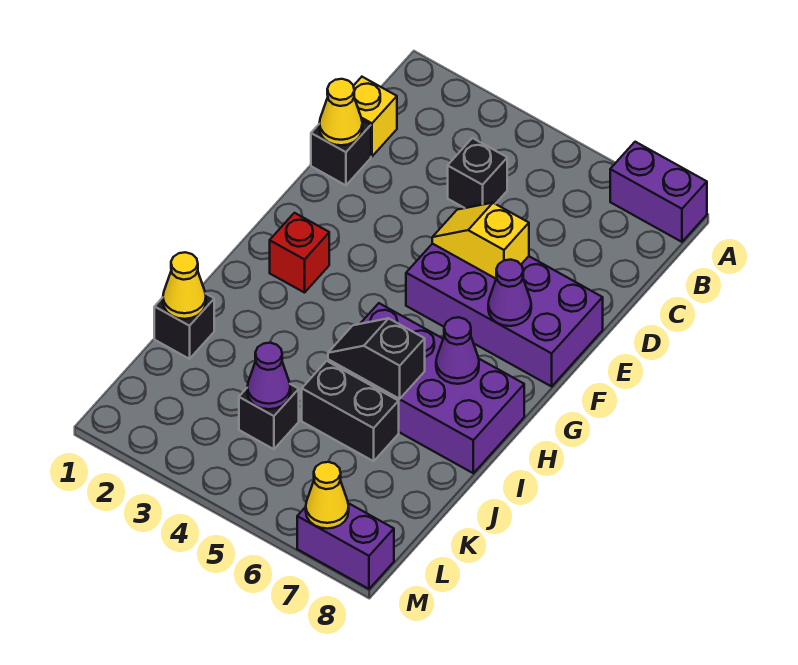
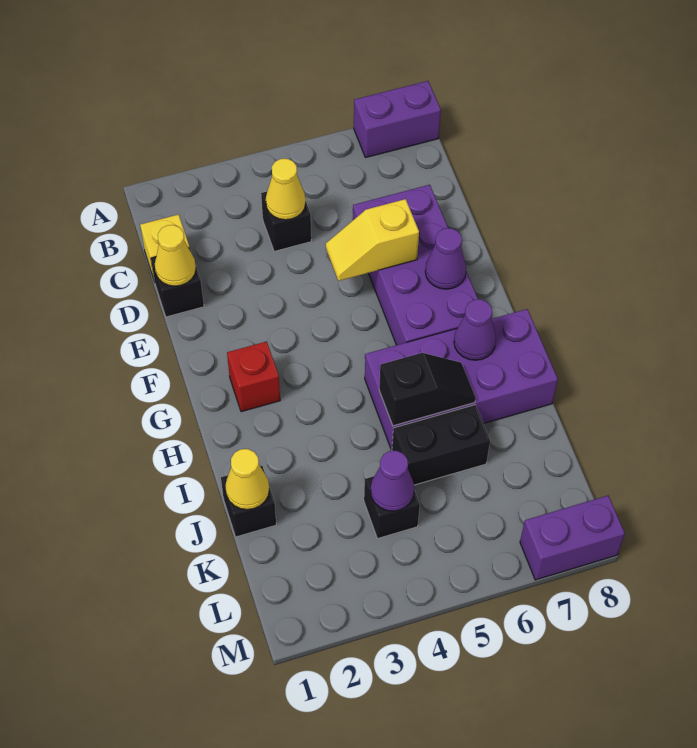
purple brick E5:F8 level 1 -> purple brick D6:G7 level 1
black slope I5:I6 level 2 top 6 -> black slope I5:I6 level 2 top 5
yellow cone M7 level 2 -> yellow cone C4 level 2

